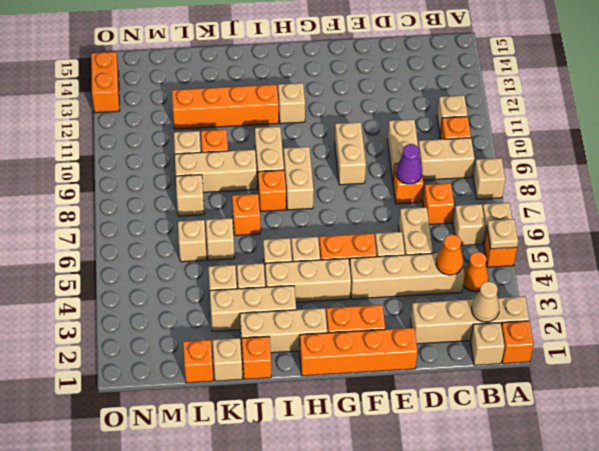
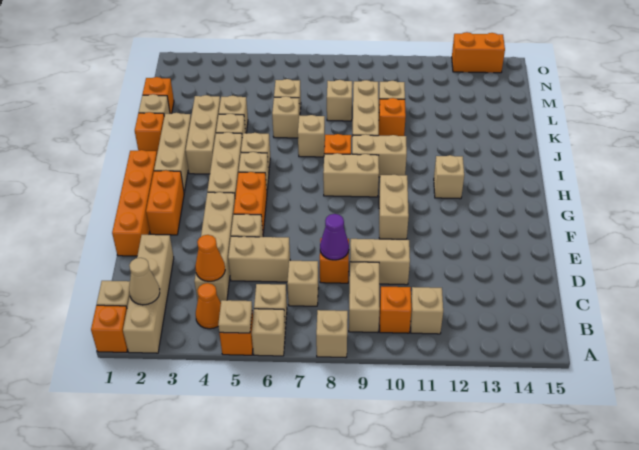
orange brick C7 level 1 -> tan brick C7 level 1
tan brick F9:F10 level 1 -> tan brick F10:G10 level 1
orange brick I12:L12 level 1 -> none
orange brick J7 level 1 -> tan brick J7 level 1

